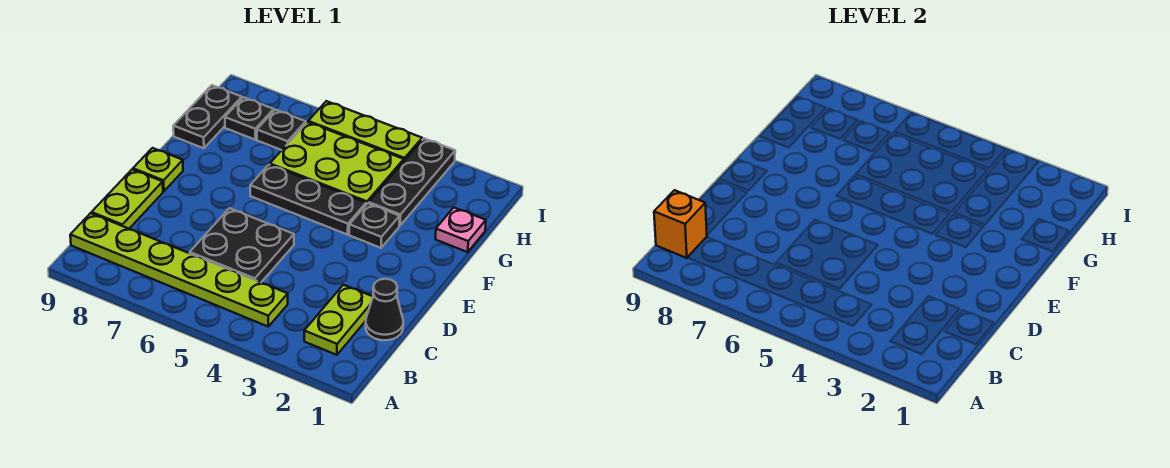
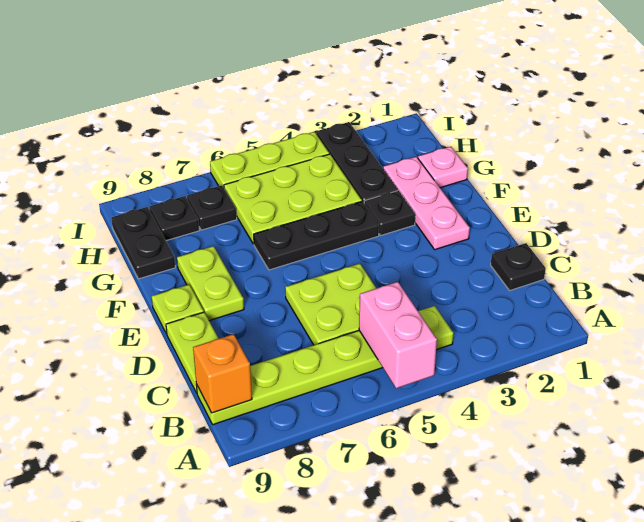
none -> pink brick A5:B5 level 2
lime plate B2:C2 level 1 -> lime plate E8:F8 level 1
black cone C1 level 1 -> black plate C1 level 1
black plate C5:D6 level 1 -> lime plate C5:D6 level 1
none -> pink plate E2:G2 level 1

